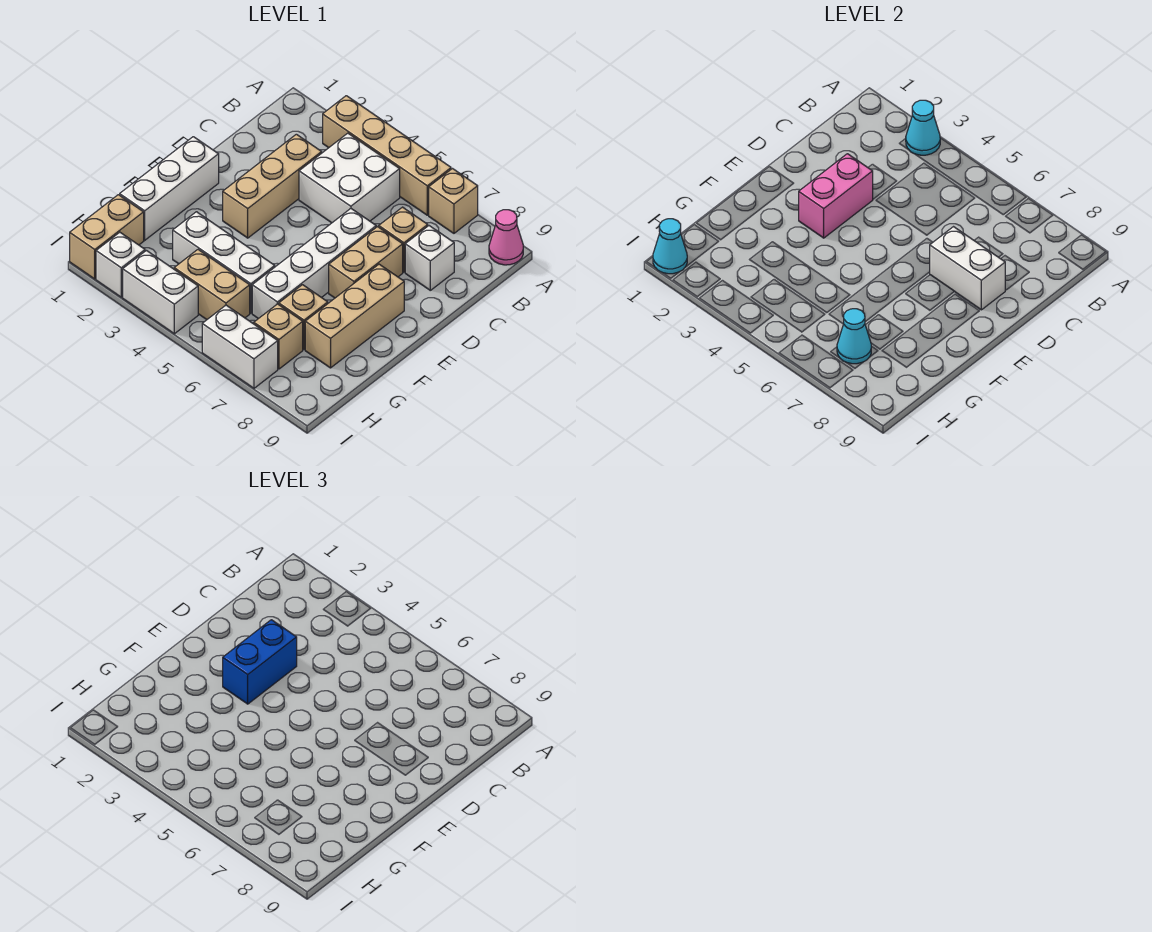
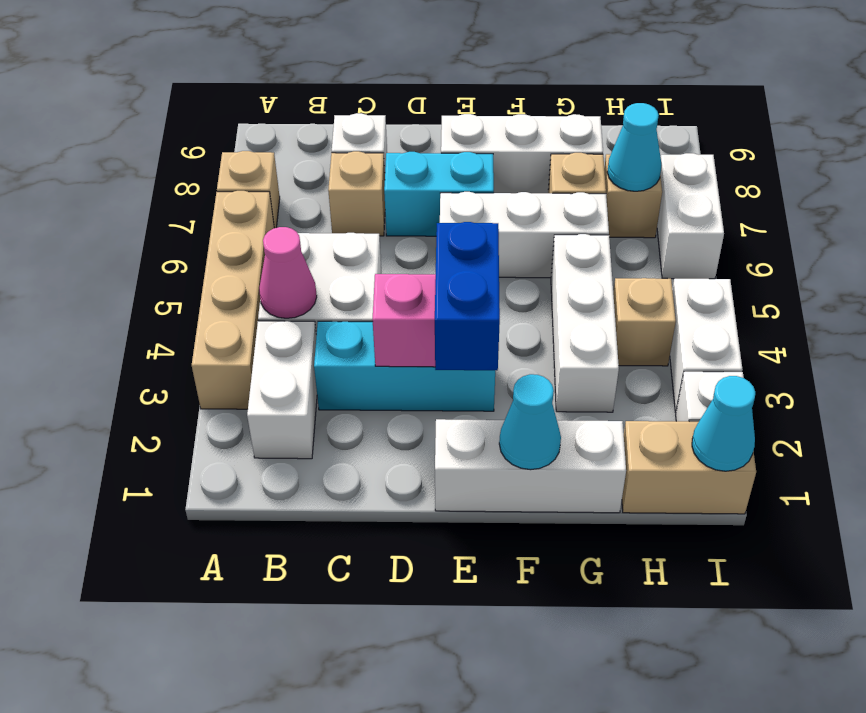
cyan cone A3 level 2 -> cyan cone F1 level 2
pink cone A9 level 1 -> pink cone B4 level 2
tan brick C3:E3 level 1 -> cyan brick C3:E3 level 1
blue brick D3:E3 level 3 -> blue brick E2:E3 level 3
white brick D6:G6 level 1 -> white brick E6:G6 level 1
tan brick D7:E7 level 1 -> cyan brick D7:E7 level 1
white brick D7:D8 level 2 -> white brick B2:B3 level 1
tan brick E8:G8 level 1 -> white brick E8:G8 level 1
tan brick H4:H5 level 1 -> tan brick H4 level 1

